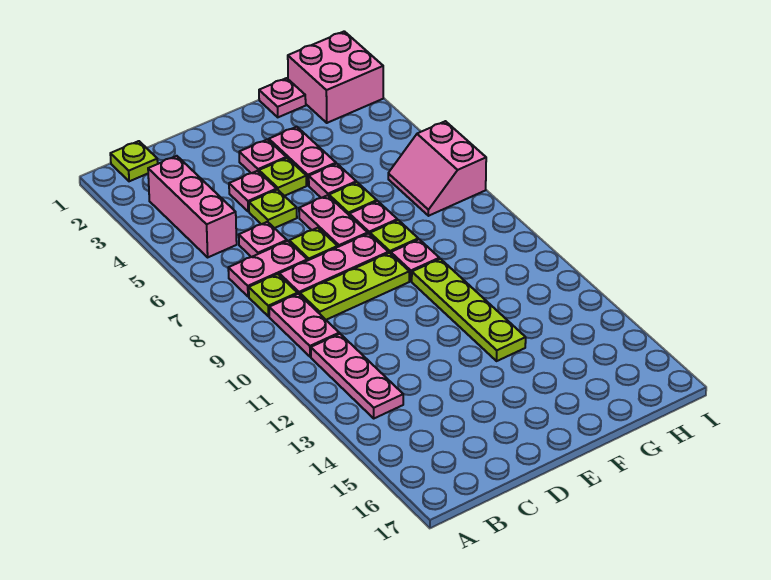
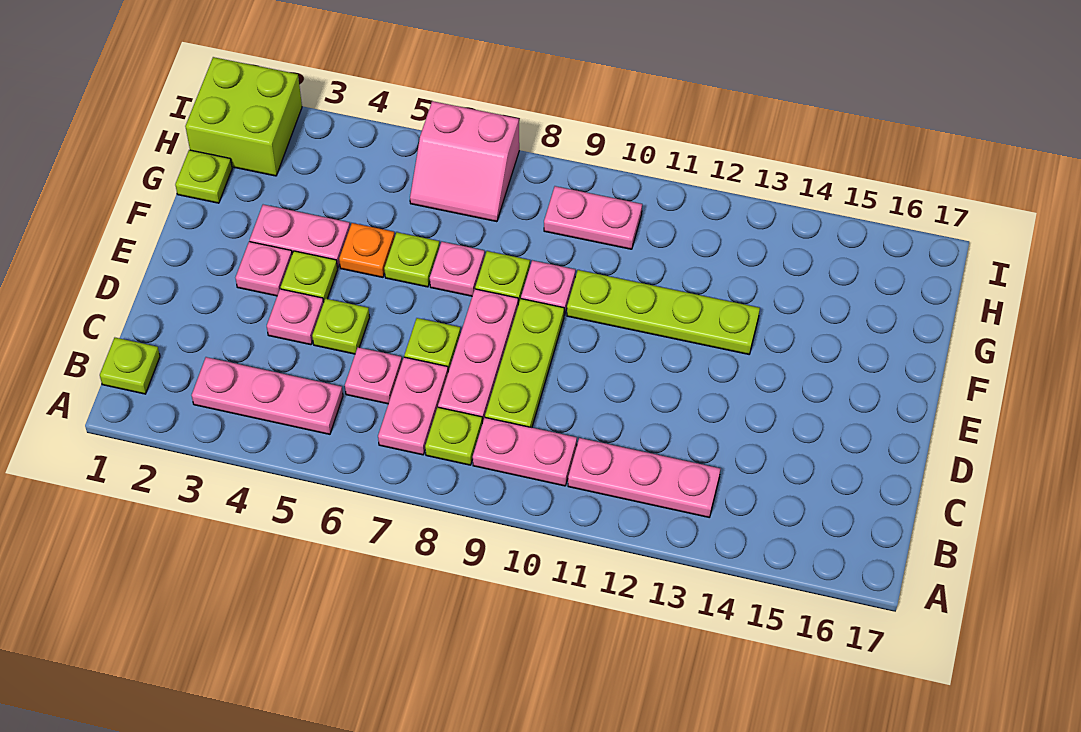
pink brick B3:B5 level 1 -> pink plate B3:B5 level 1
pink plate E6:E7 level 1 -> pink plate H9:H10 level 1
pink plate F5 level 1 -> orange plate F5 level 1
pink plate G1 level 1 -> lime plate G1 level 1
pink brick H1:I2 level 1 -> lime brick H1:I2 level 1

